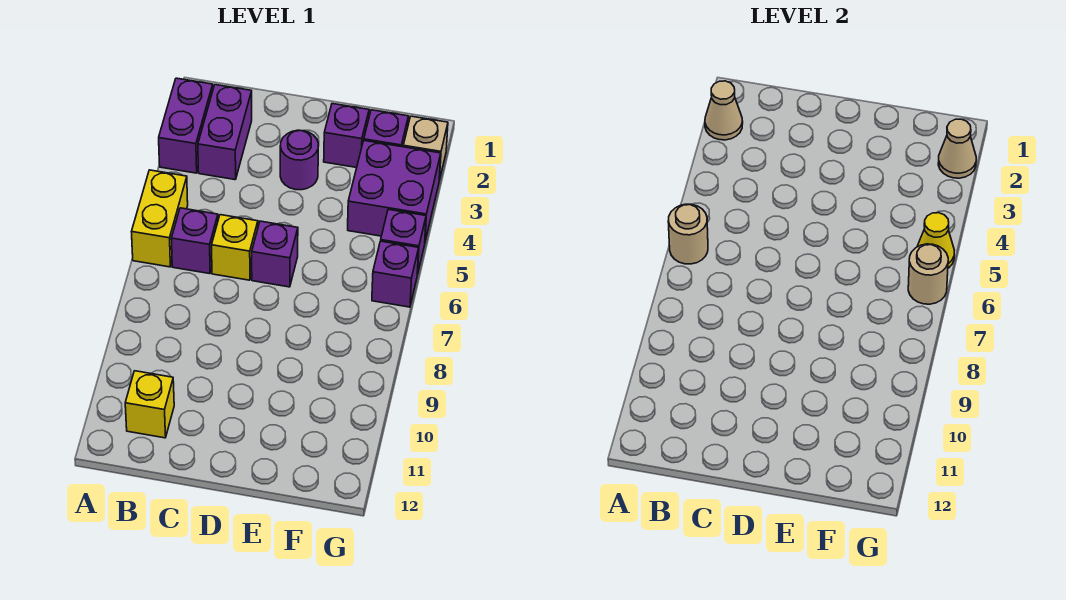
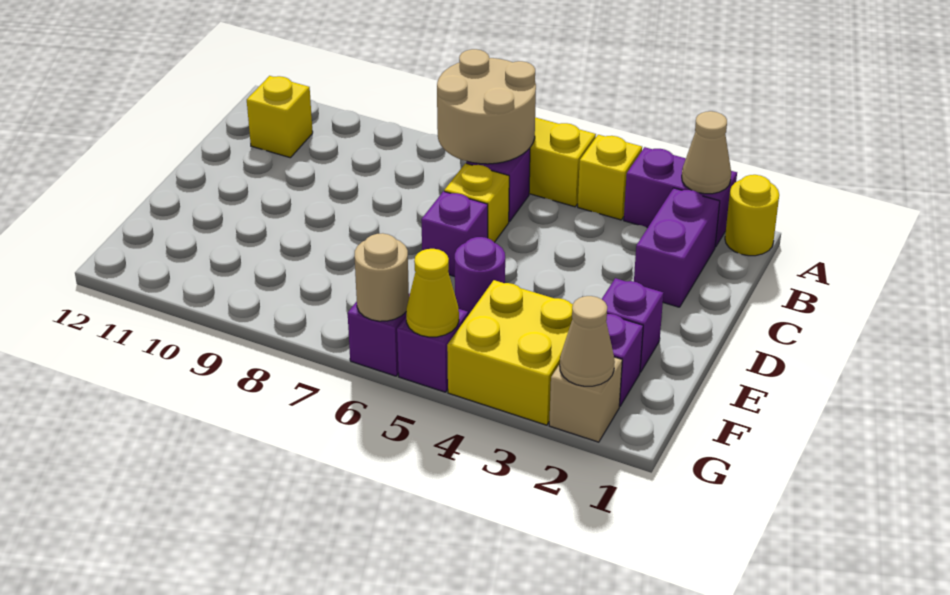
none -> yellow round brick A1 level 1
none -> yellow brick A4 level 1
tan round brick A6 level 2 -> tan round brick A6:B7 level 2
purple brick B2:B3 level 1 -> purple brick B2:C2 level 1
purple round brick D3 level 1 -> purple round brick E5 level 1
purple brick F3:G4 level 1 -> yellow brick F3:G4 level 1

